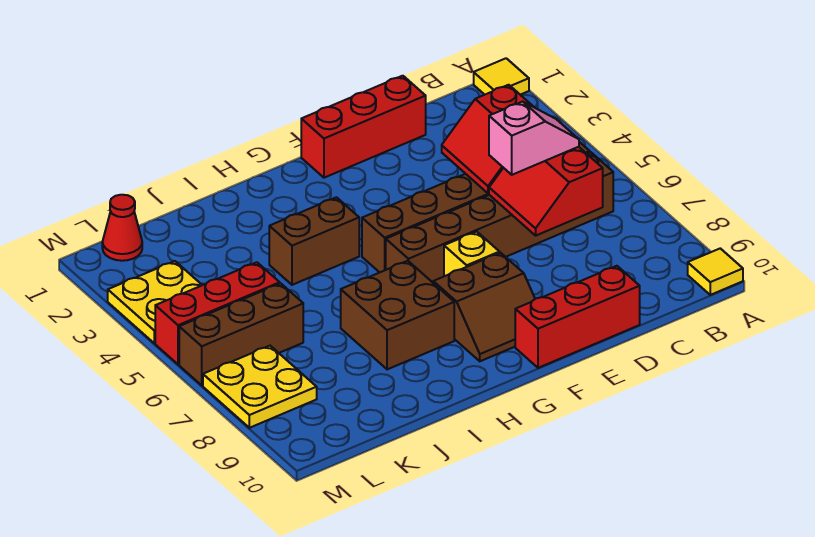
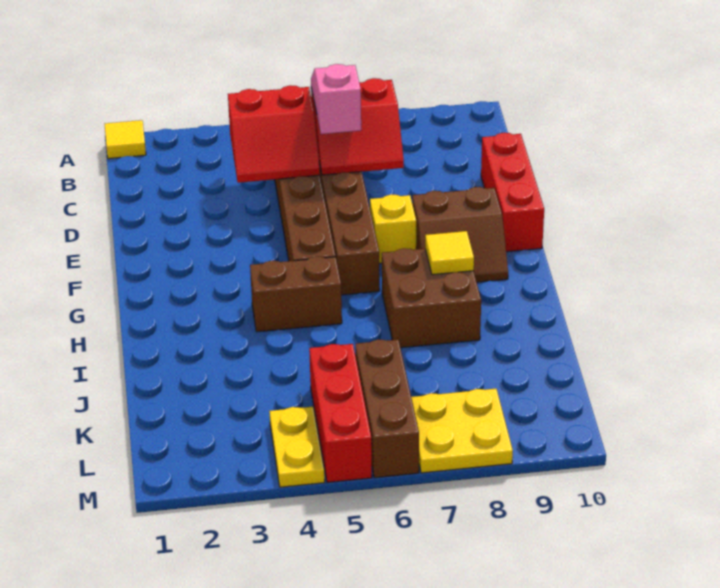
yellow tile A10 level 1 -> yellow tile H8 level 2
red brick D1:F1 level 1 -> none
brown slope F8:G9 level 1 top 8 -> brown slope F8:G9 level 1 top F
brown brick H4:I4 level 1 -> brown brick H4:H5 level 1
red cone L1 level 1 -> none
yellow plate L3:M4 level 1 -> yellow plate L4:M4 level 1

